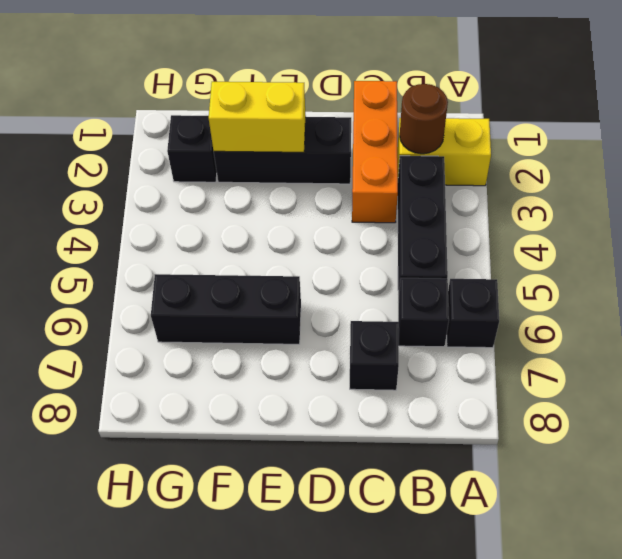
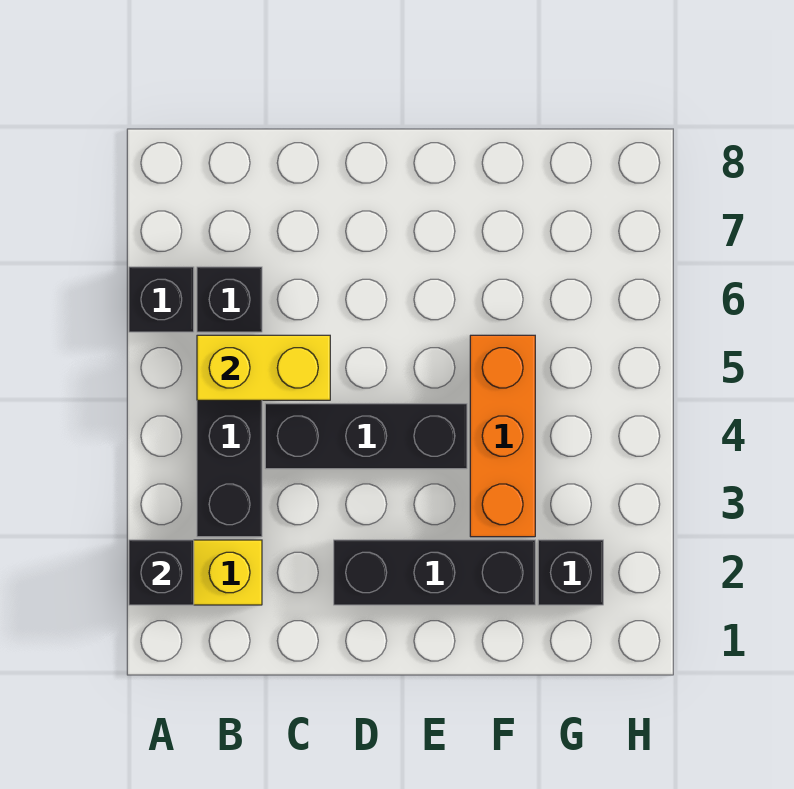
brown round brick B2 level 2 -> none
orange brick C1:C3 level 1 -> orange brick F3:F5 level 1
black brick C7 level 1 -> black brick A2 level 2
yellow brick E2:F2 level 2 -> yellow brick B5:C5 level 2
black brick E6:G6 level 1 -> black brick C4:E4 level 1

